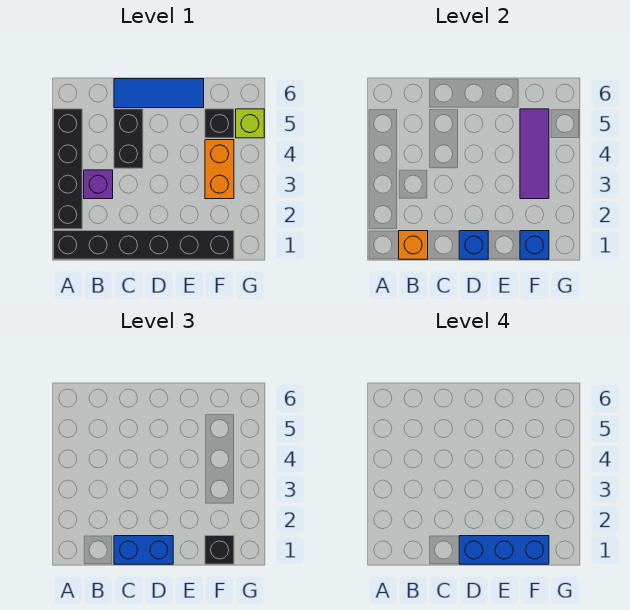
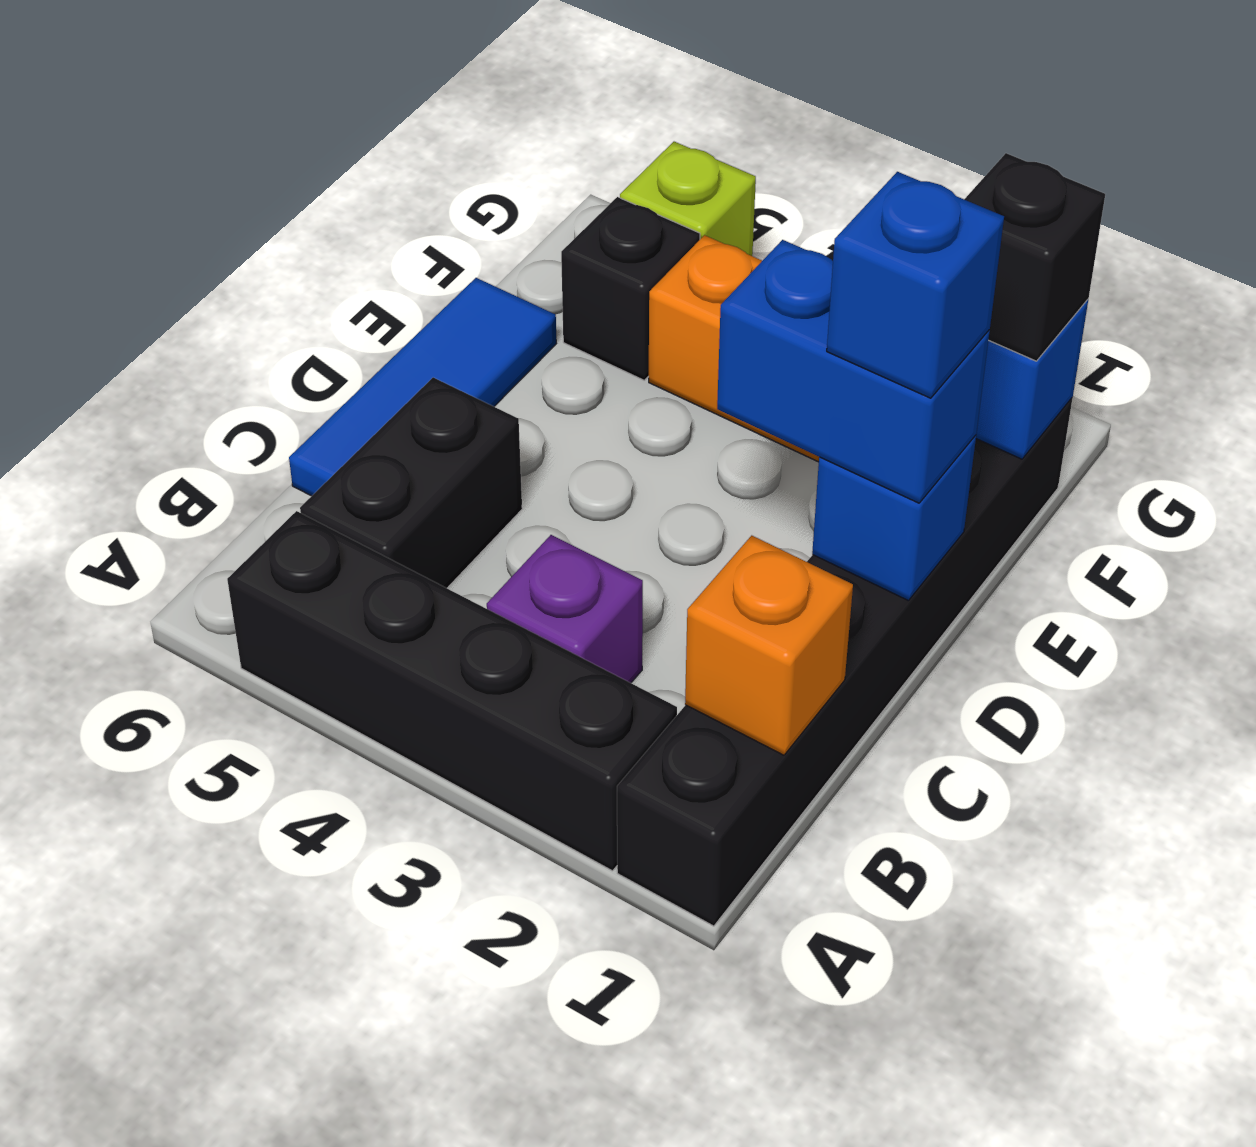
blue brick C1:D1 level 3 -> blue brick D1:D2 level 3
black brick C4:C5 level 1 -> black brick B5:C5 level 1
blue brick D1:F1 level 4 -> blue brick D1 level 4
purple tile F3:F5 level 2 -> none

